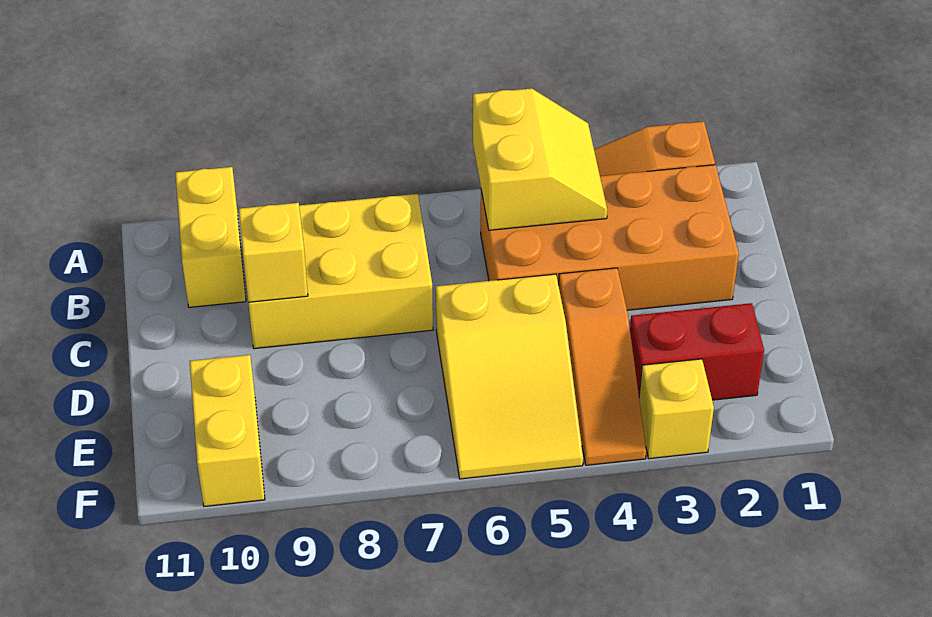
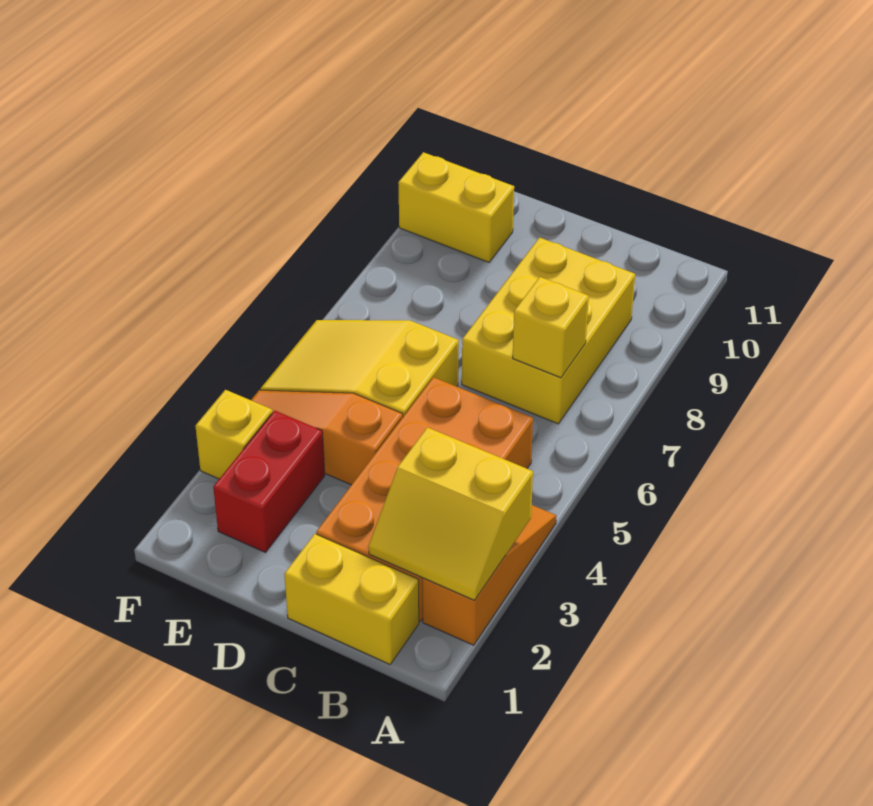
yellow slope A4:B5 level 2 top 5 -> yellow slope A2:B3 level 2 top 3
yellow brick A10:B10 level 1 -> yellow brick B1:C1 level 1
yellow brick C9 level 2 -> yellow brick B7 level 2

